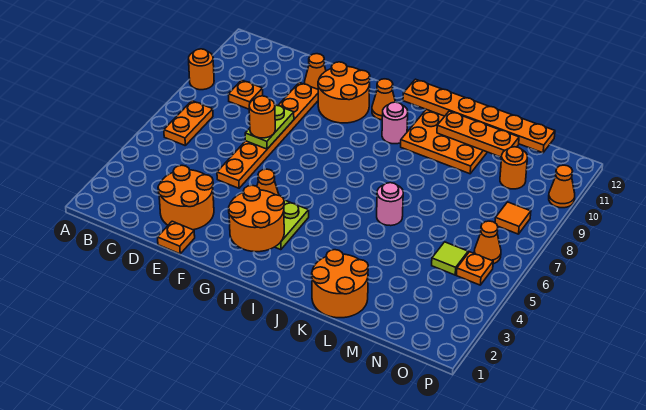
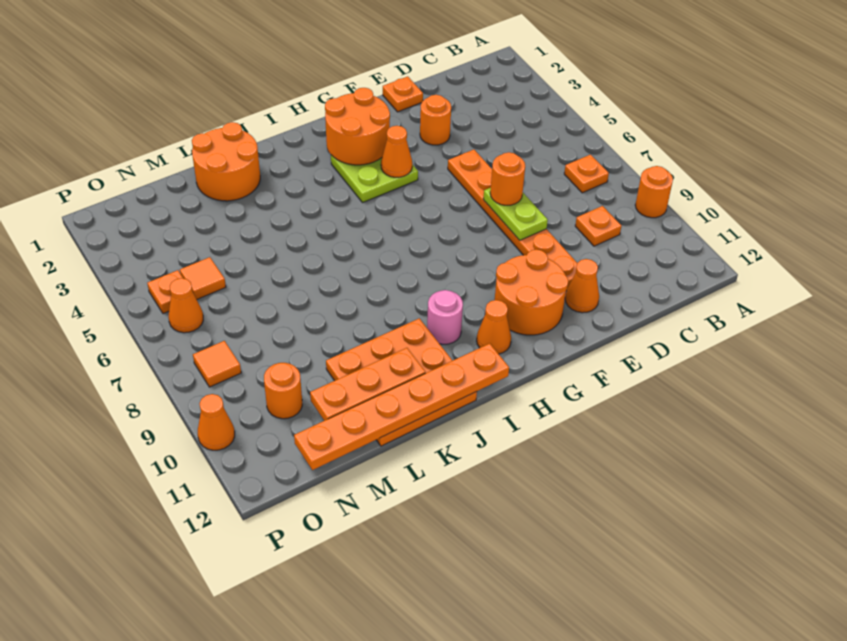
orange plate B6:B7 level 1 -> orange plate B7 level 1
orange round brick D2:E3 level 1 -> orange round brick E3 level 1
pink round brick K6 level 1 -> none
lime tile N5 level 1 -> orange tile N5 level 1

